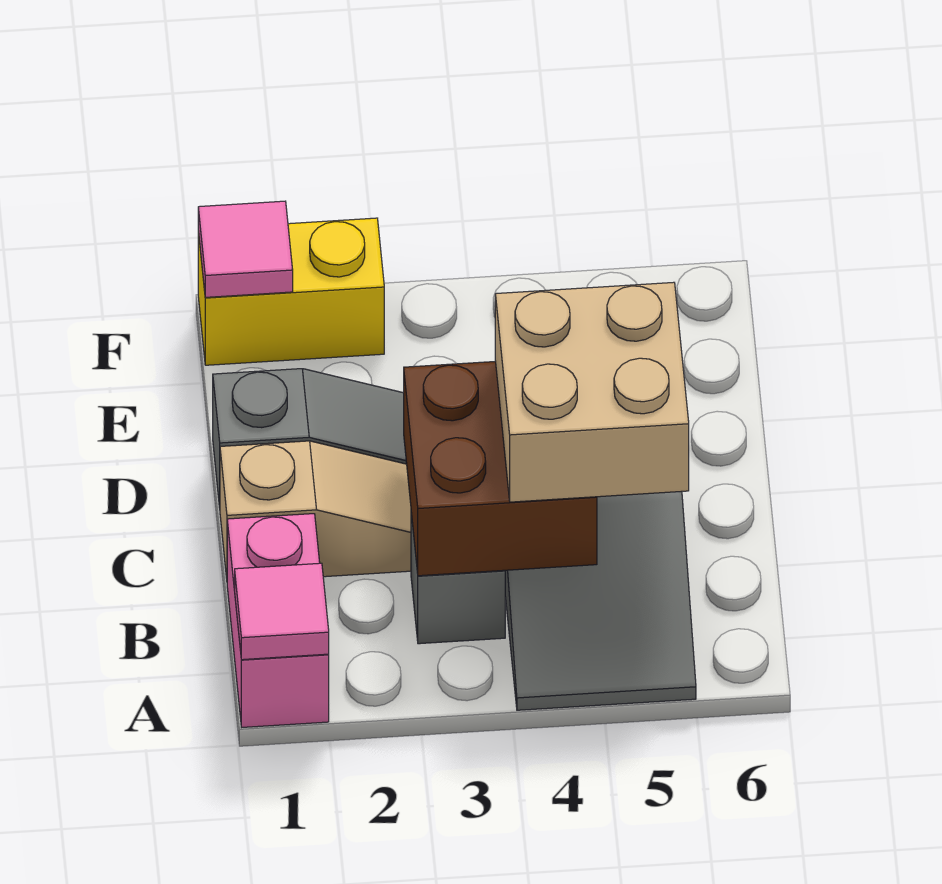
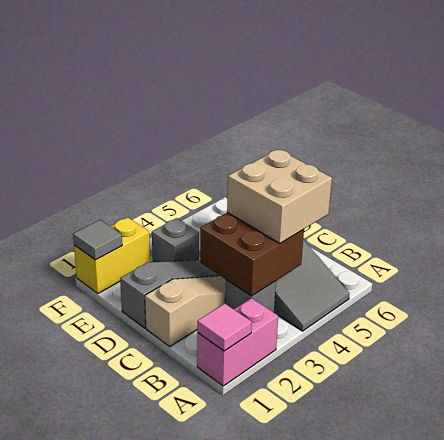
pink brick A1:B1 level 1 -> pink brick A1:A2 level 1
none -> grey brick E3 level 1
pink tile F1 level 2 -> grey tile F1 level 2

